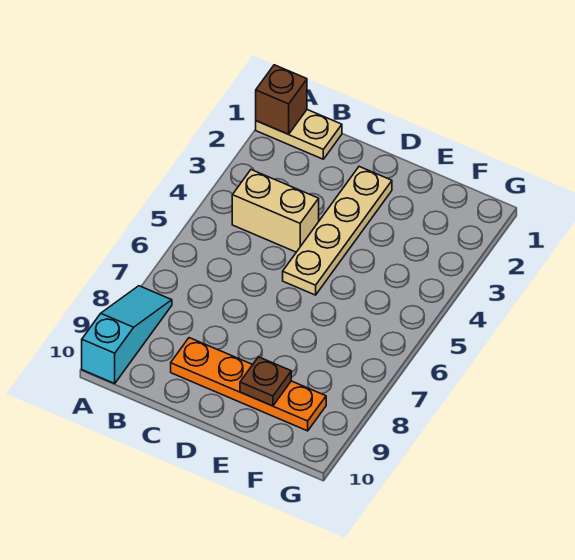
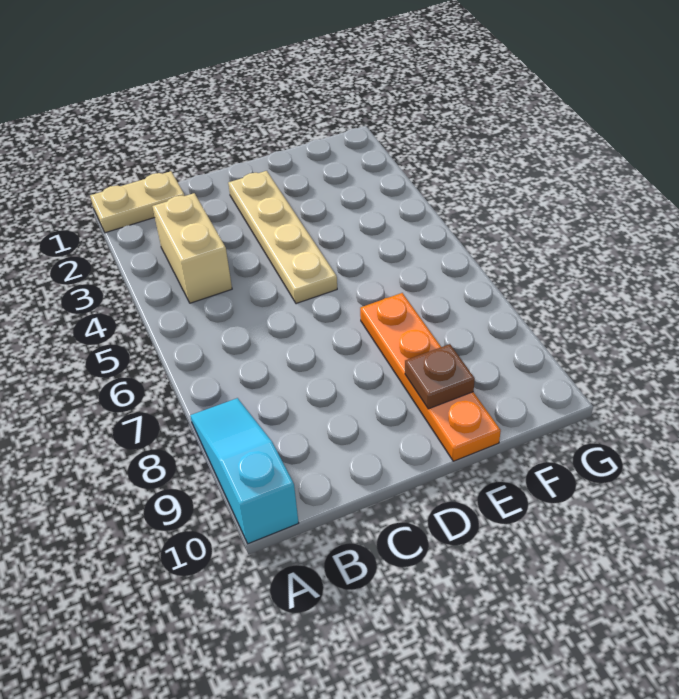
brown brick A1 level 2 -> none
tan brick B4:C4 level 1 -> tan brick B3:B4 level 1
orange plate C9:F9 level 1 -> orange plate E7:E10 level 1

